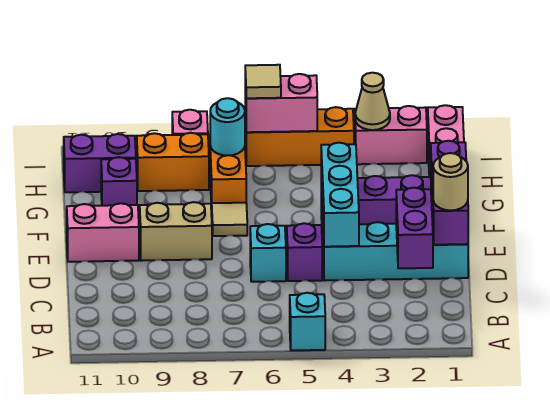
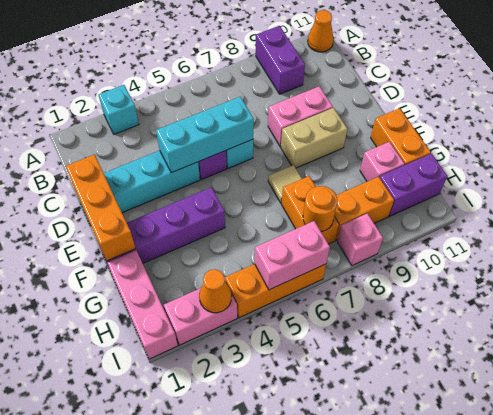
cyan brick A5 level 1 -> cyan brick A3 level 1
none -> orange cone A11 level 1
purple brick C2:D2 level 2 -> purple brick A9:B9 level 1
purple brick D1:F1 level 2 -> orange brick D1:F1 level 2
tan round brick D1 level 3 -> none
cyan brick D4:F4 level 2 -> cyan brick D4:D6 level 2
pink brick E10:E11 level 1 -> pink brick D8:D9 level 1
none -> orange brick F11:G11 level 1
purple brick G10 level 1 -> pink brick G10 level 1
cyan round brick H7 level 2 -> orange round brick H7 level 2
tan cone I3 level 2 -> orange cone I3 level 2
tan tile I6 level 3 -> none

